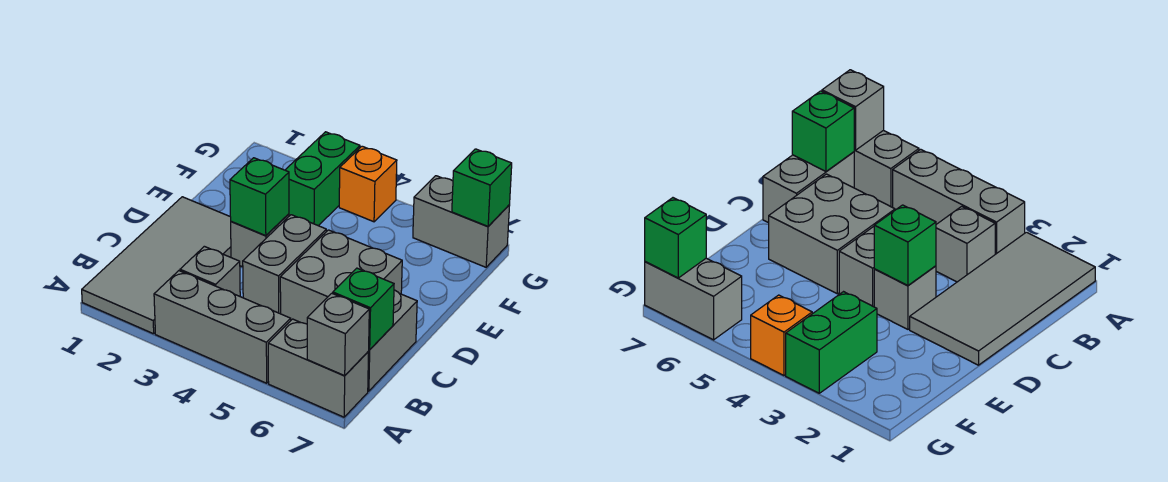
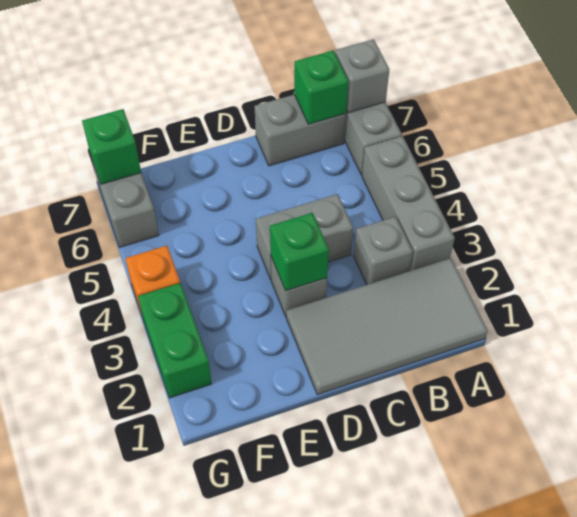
grey brick C5:D6 level 1 -> none
green brick F3:G3 level 1 -> green brick G2:G3 level 1

